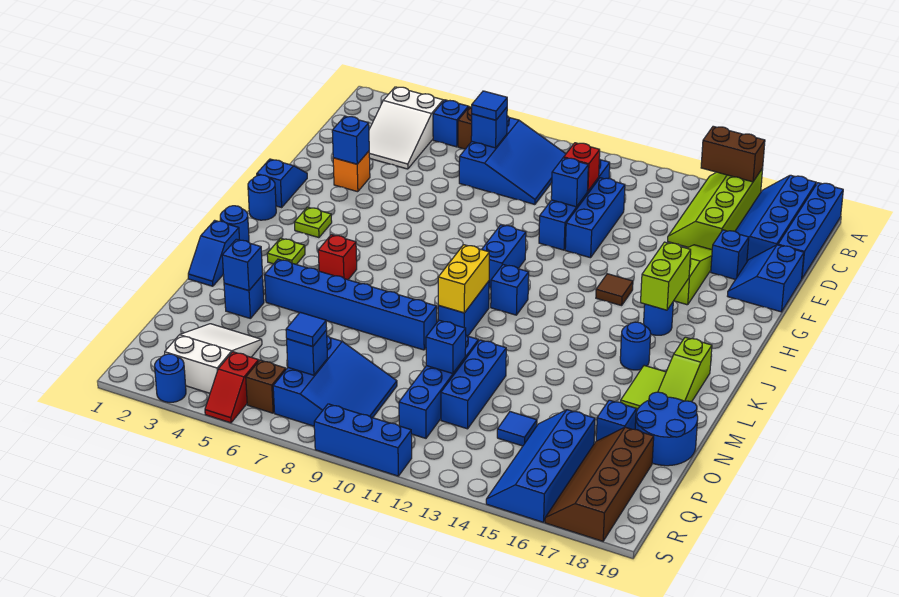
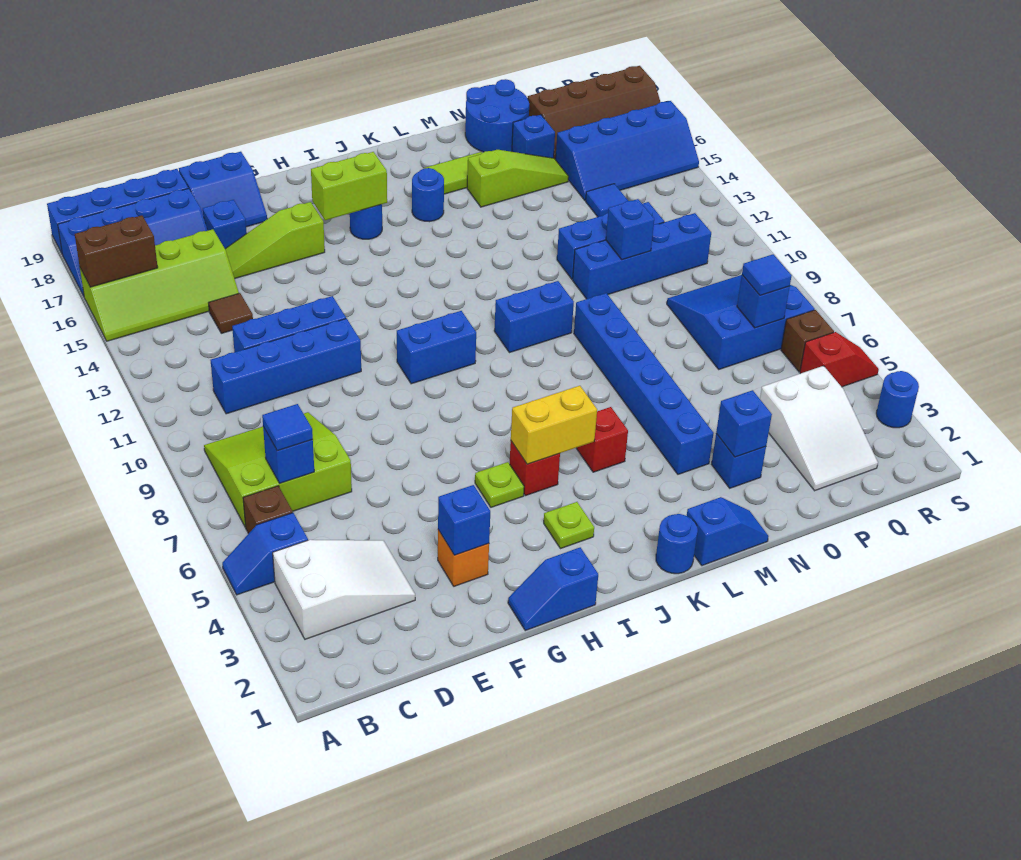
brown brick A15:A16 level 2 -> brown brick A16:B16 level 2
blue slope B7:D9 level 1 top 7 -> lime slope B7:D9 level 1 top 7
red brick D11 level 2 -> red brick I5 level 1
blue brick E11 level 2 -> none
brown tile H14 level 1 -> brown tile D14 level 1
blue round brick I1 level 1 -> none
blue brick J11 level 1 -> none
lime plate K3 level 1 -> lime plate H5 level 1
yellow brick K10:L10 level 2 -> yellow brick I5:J5 level 2
lime slope K18:M18 level 1 top K -> lime slope M16:O16 level 1 top M
white slope P3:R4 level 1 top R -> white slope P2:Q4 level 1 top 4
blue brick S9:S11 level 1 -> none

